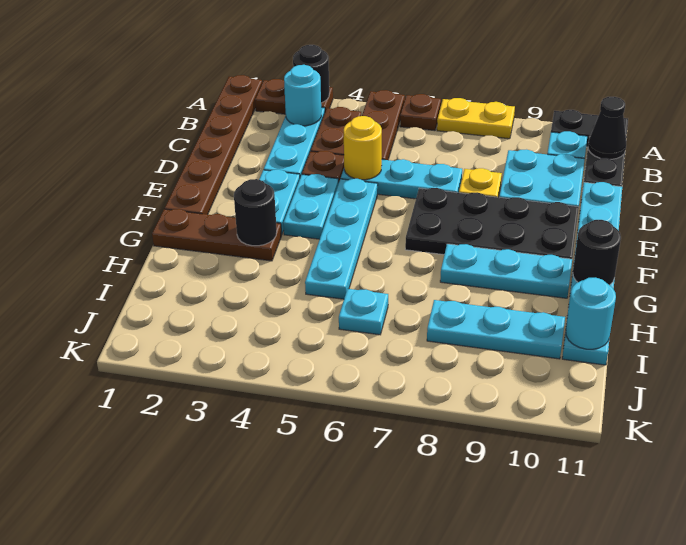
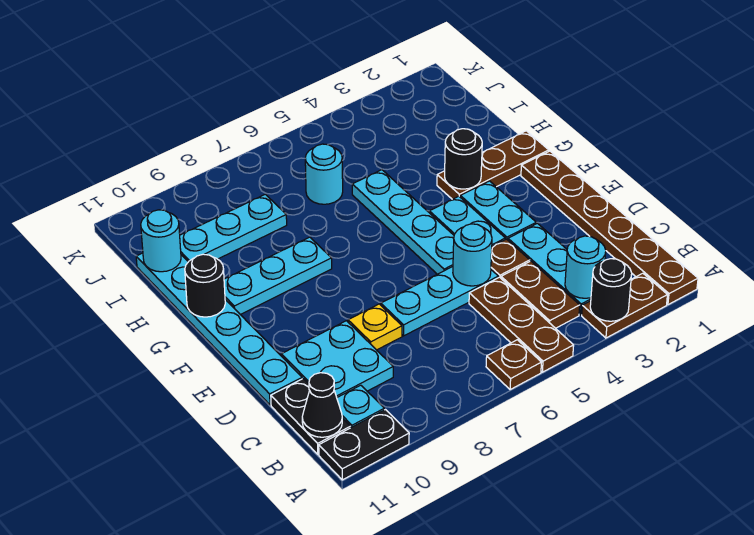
yellow plate A7:A8 level 1 -> none
yellow round brick D5 level 2 -> cyan round brick D5 level 2
black plate E7:F10 level 1 -> none
cyan plate I6 level 1 -> cyan round brick I6 level 1

